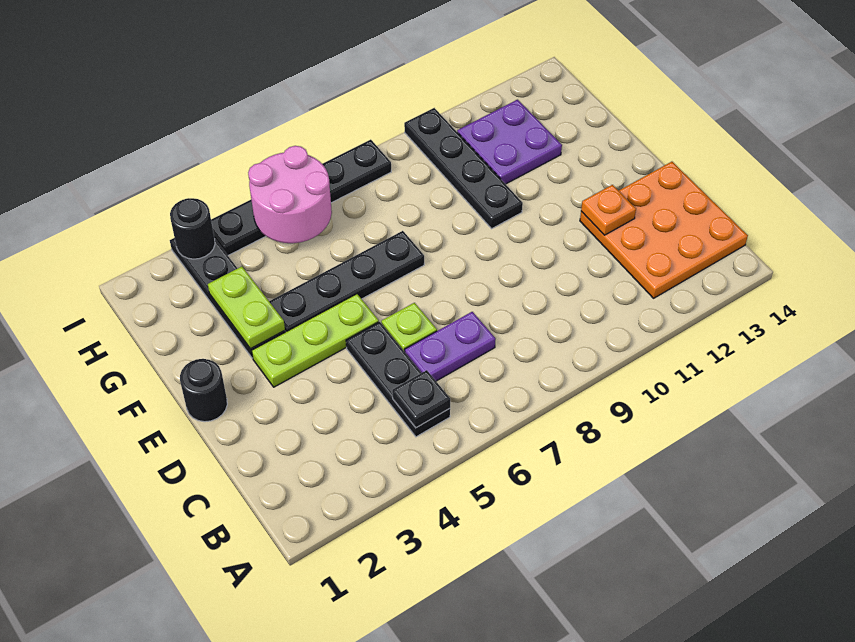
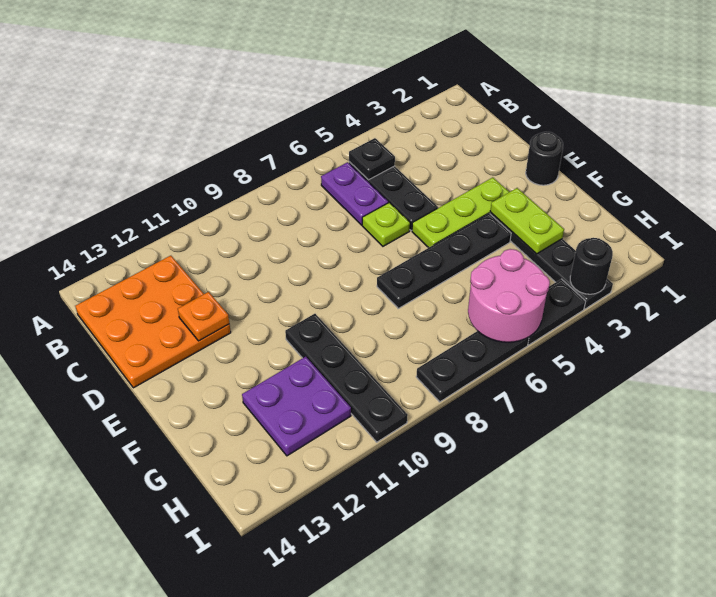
purple plate C6:C7 level 1 -> purple plate B6:C6 level 1

